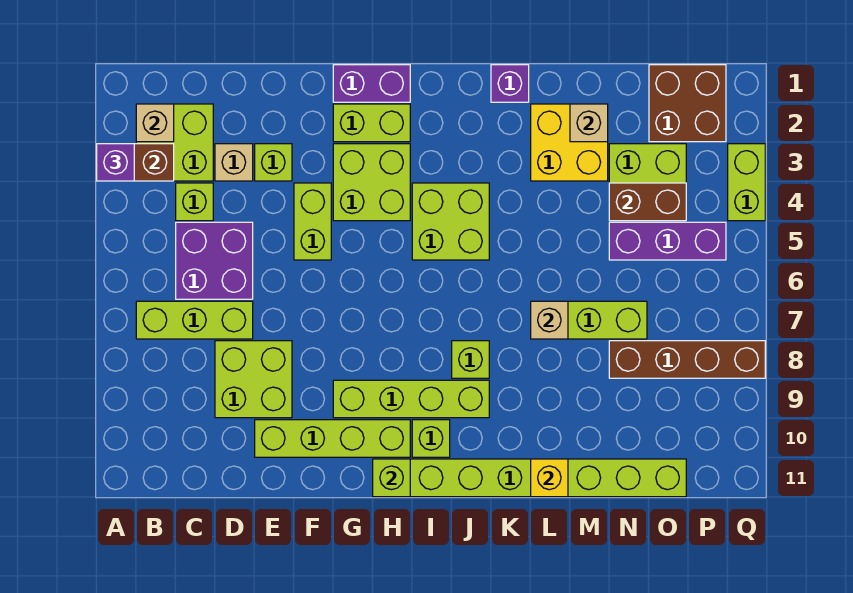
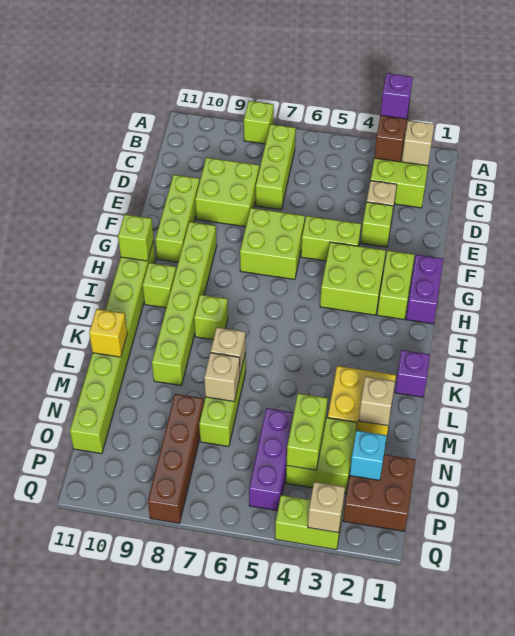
lime brick C4 level 1 -> lime brick A8 level 1
purple brick C5:D6 level 1 -> none
lime brick E10:H10 level 1 -> lime brick E10:G10 level 1
lime brick G9:J9 level 1 -> lime brick G9:L9 level 1
lime brick I4:J5 level 1 -> lime brick F6:G7 level 1
none -> tan brick M7 level 2
brown brick N4:O4 level 2 -> lime brick N4:O4 level 2
none -> cyan brick O2 level 2
none -> tan brick Q3 level 2

